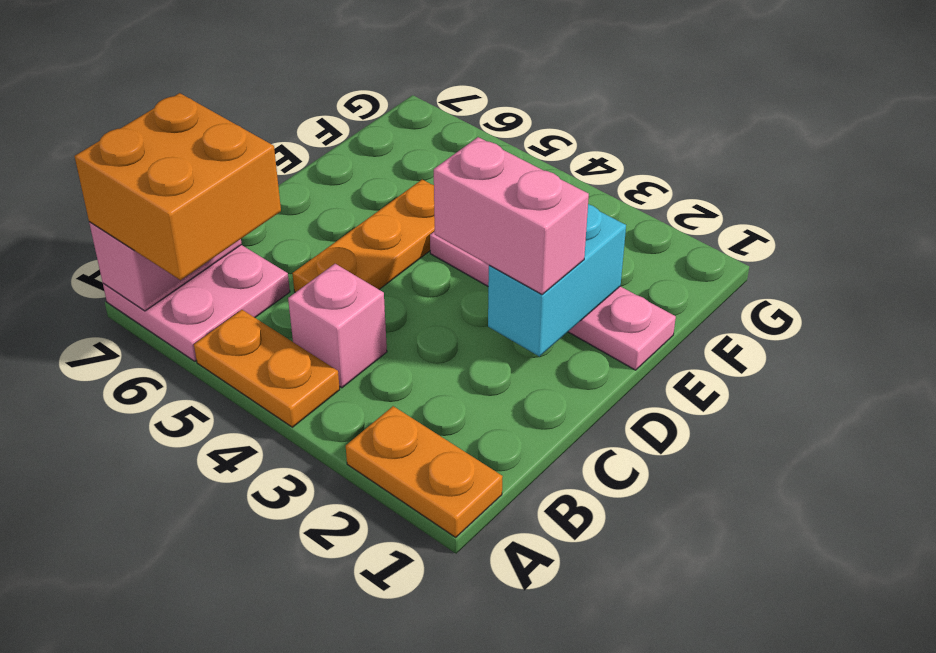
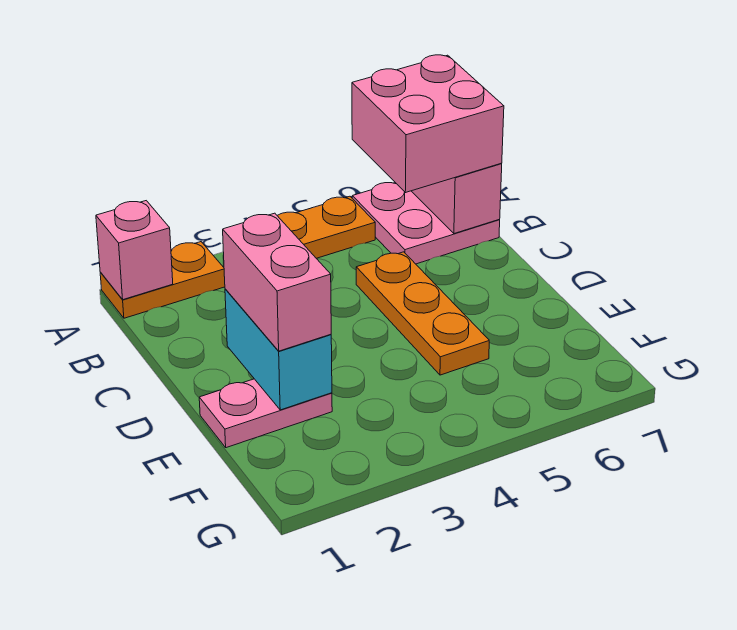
orange brick A6:B7 level 3 -> pink brick A6:B7 level 3
pink brick B4 level 1 -> pink brick A1 level 2
pink brick D2:D3 level 3 -> pink brick D2:E2 level 3
pink plate E1:E4 level 1 -> pink plate E1:E2 level 1

